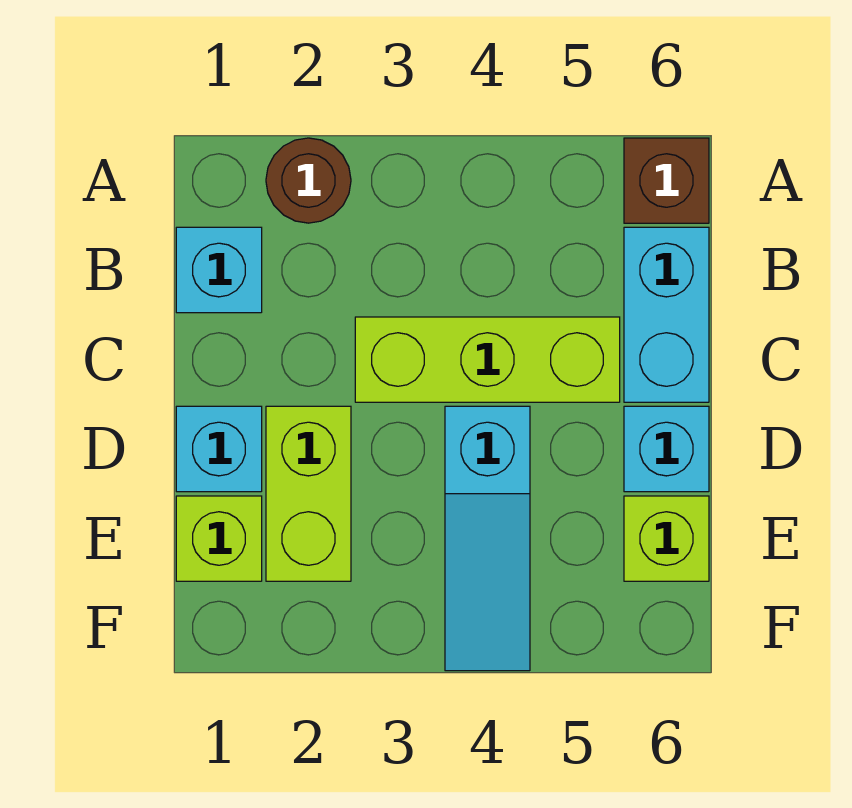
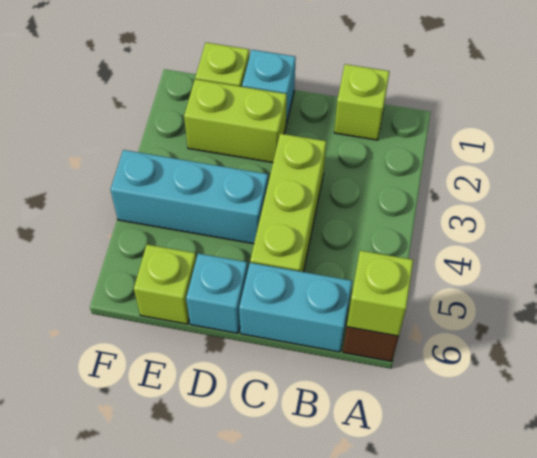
brown round brick A2 level 1 -> none
none -> lime brick A6 level 2
cyan brick B1 level 1 -> lime brick B1 level 1
cyan slope D4:F4 level 1 top D -> cyan brick D4:F4 level 1

